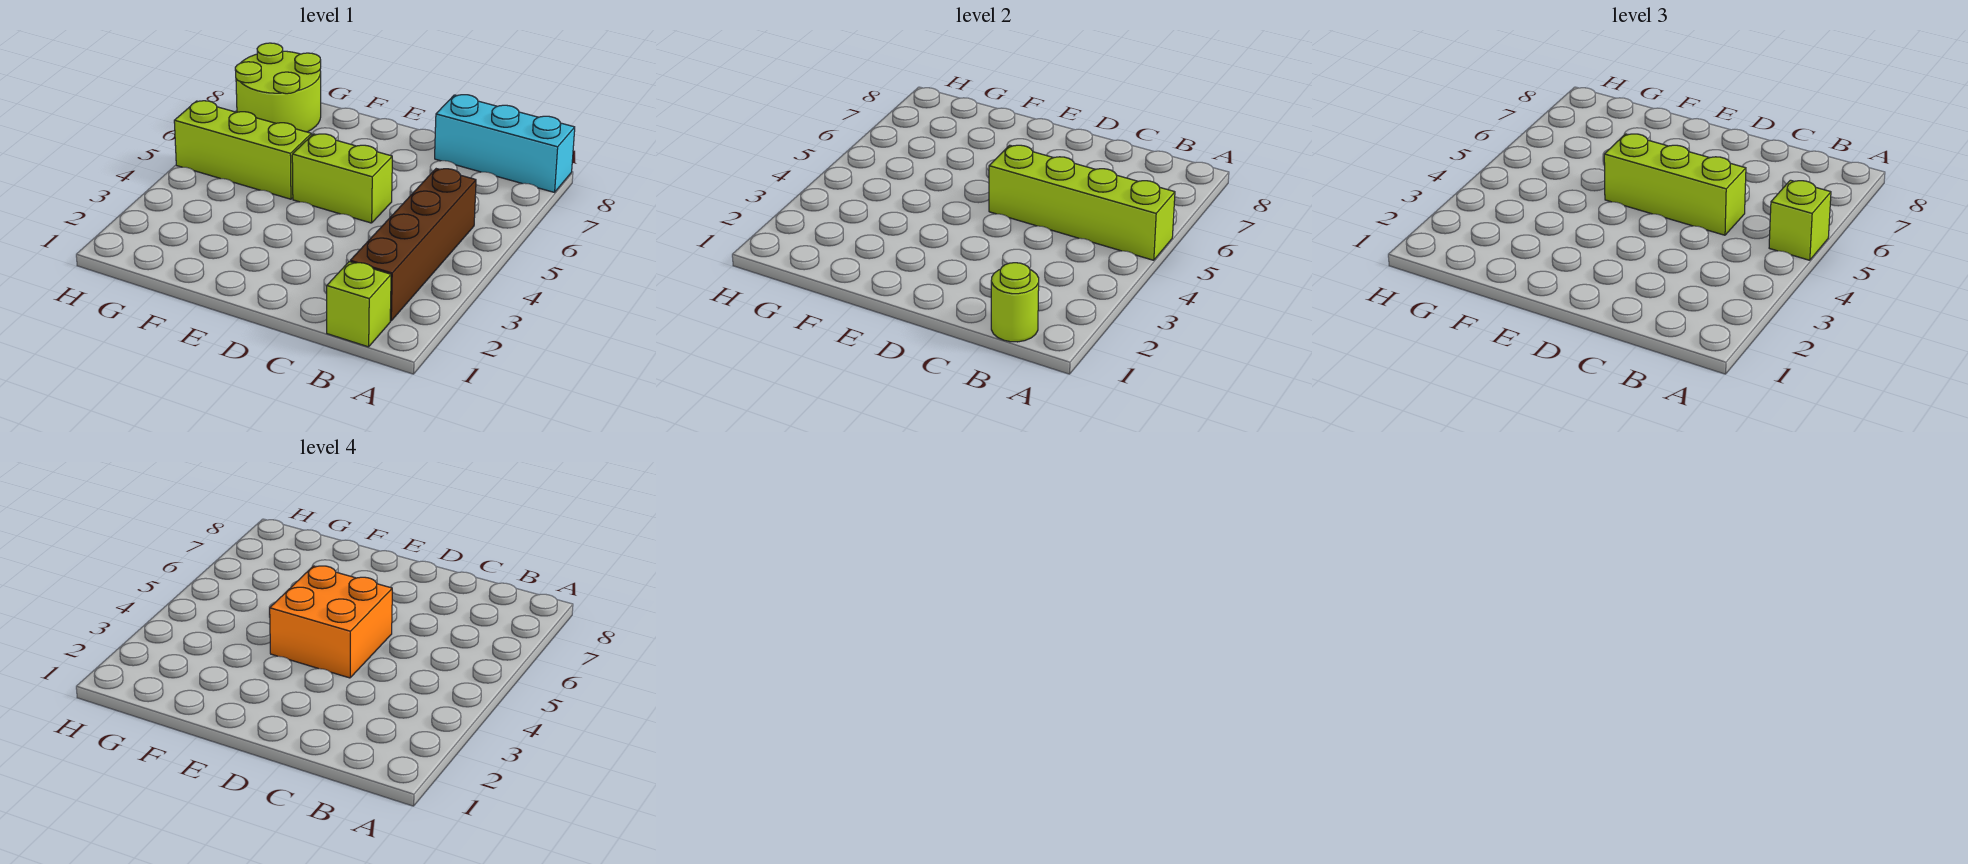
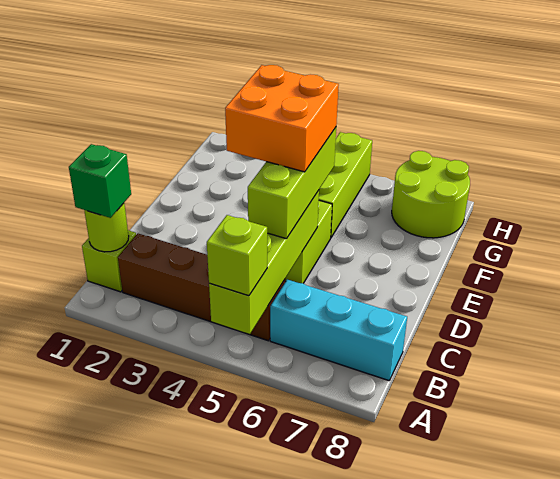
cyan brick A8:C8 level 1 -> cyan brick B6:B8 level 1
none -> green brick B1 level 3

